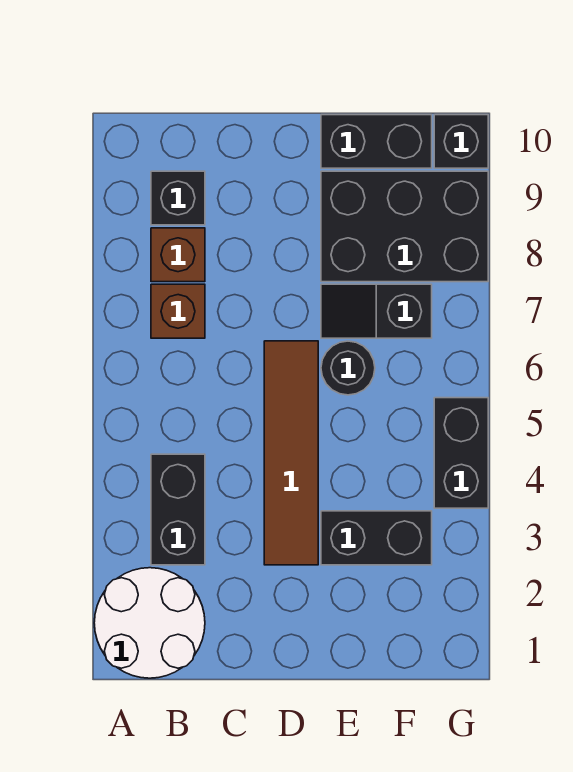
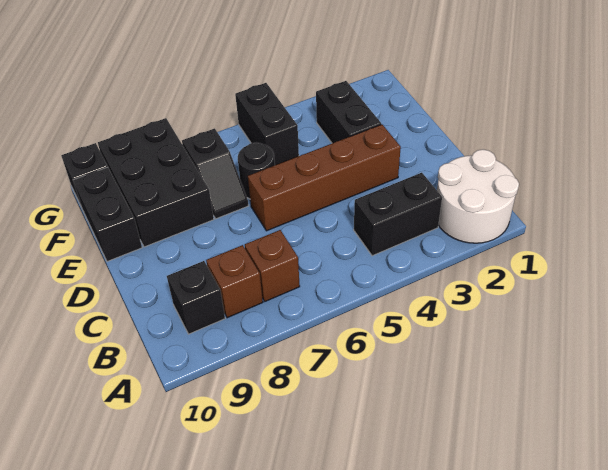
brown tile D3:D6 level 1 -> brown brick D3:D6 level 1
black brick G4:G5 level 1 -> black brick F5:G5 level 1

